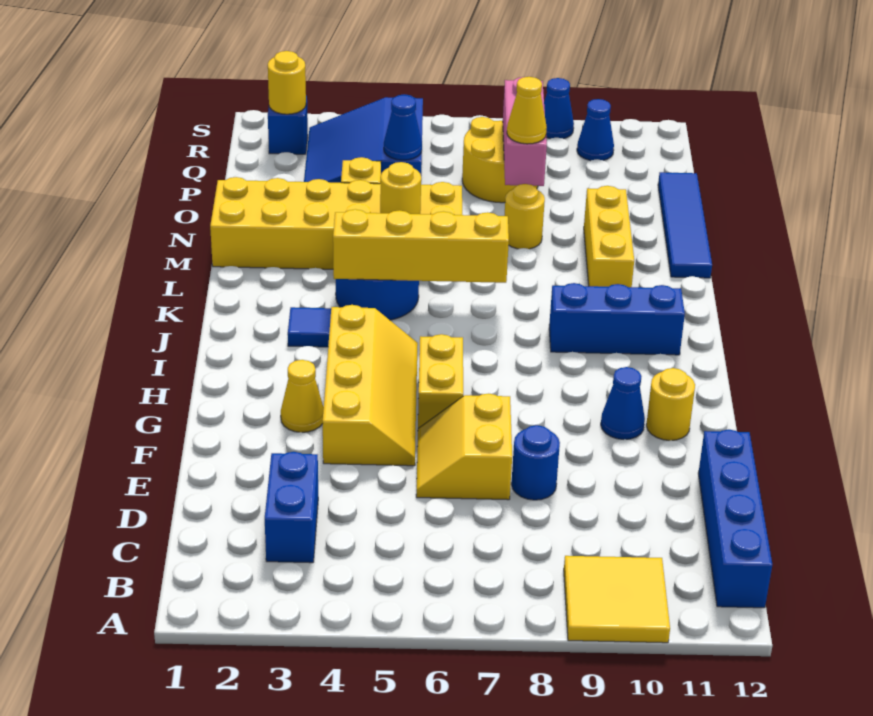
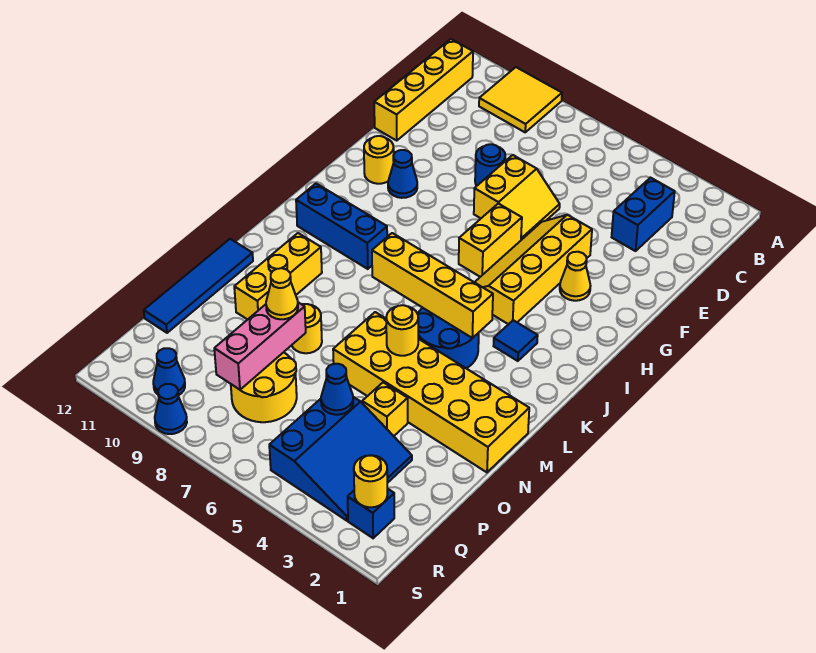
blue brick B12:E12 level 1 -> yellow brick B12:E12 level 1

